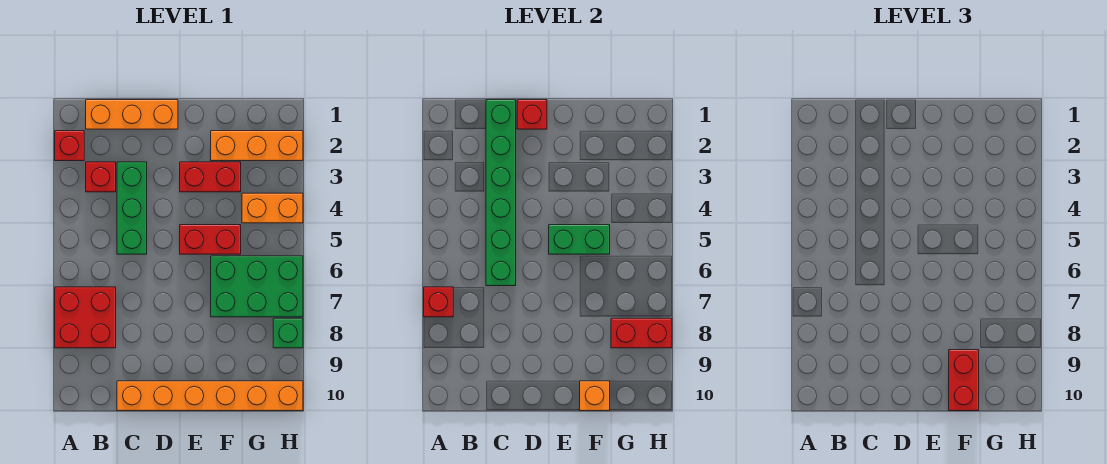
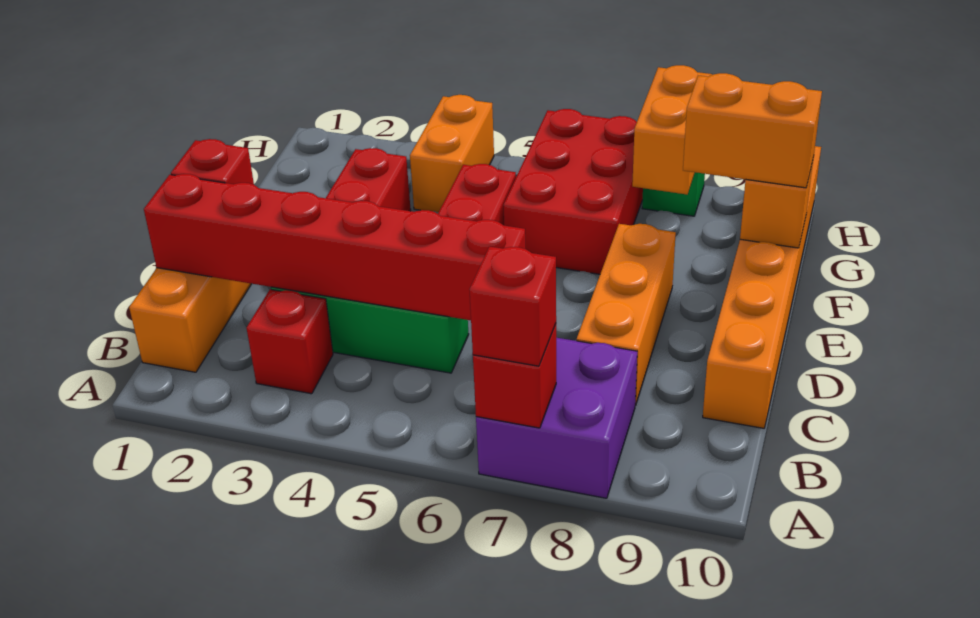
red brick A2 level 1 -> red brick A7 level 3
red brick A7:B8 level 1 -> purple brick A7:B8 level 1
green brick C1:C6 level 2 -> red brick C1:C6 level 2
green brick E5:F5 level 2 -> none
orange brick F2:H2 level 1 -> orange brick C8:E8 level 1
green brick F6:H7 level 1 -> red brick F6:H7 level 1
red brick F9:F10 level 3 -> orange brick F9:F10 level 3
red brick G8:H8 level 2 -> orange brick G8:H8 level 2

